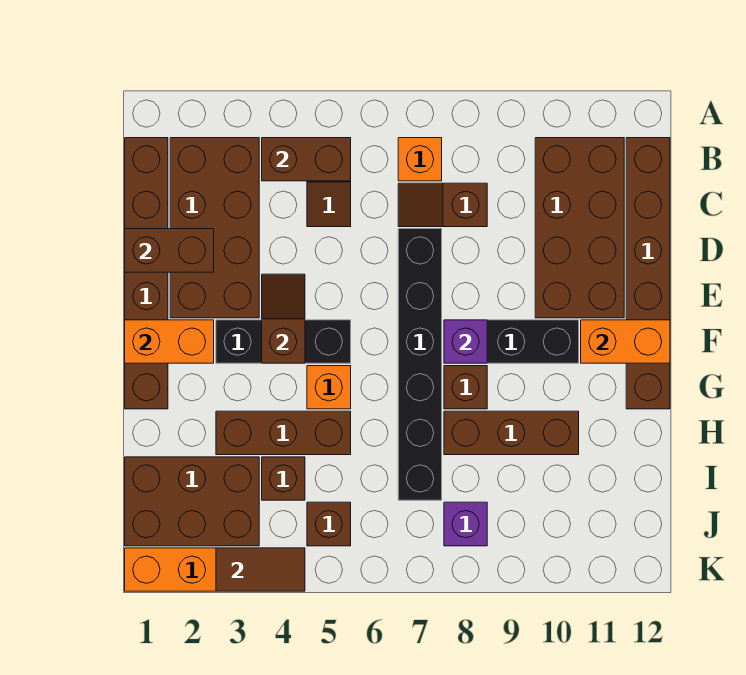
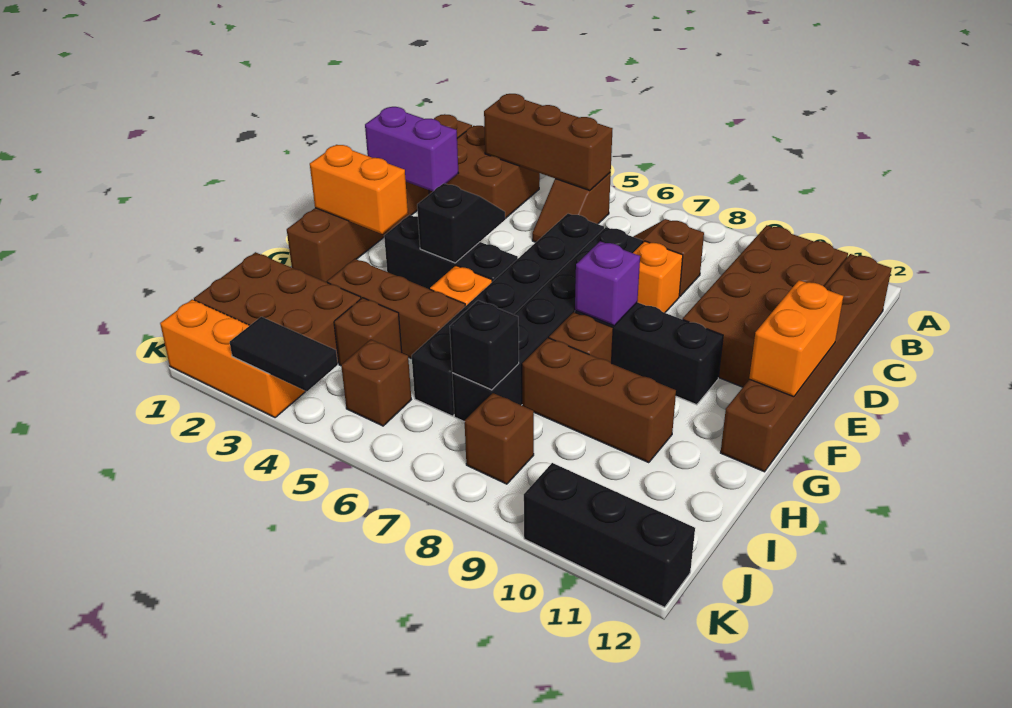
brown brick B2:E3 level 1 -> brown brick B2:C3 level 1
brown brick B4:B5 level 2 -> brown brick B3:B5 level 2
orange brick B7 level 1 -> orange brick D8 level 1
brown brick D1:D2 level 2 -> purple brick D1:D2 level 2
none -> black brick D6:I6 level 1
brown slope E4:F4 level 2 top F -> black slope E4:F4 level 2 top F
orange brick F11:F12 level 2 -> orange brick E12:F12 level 2
none -> black brick I7 level 2
purple brick J8 level 1 -> brown brick J8 level 1
brown tile K3:K4 level 2 -> black tile K3:K4 level 2
none -> black brick K10:K12 level 1

